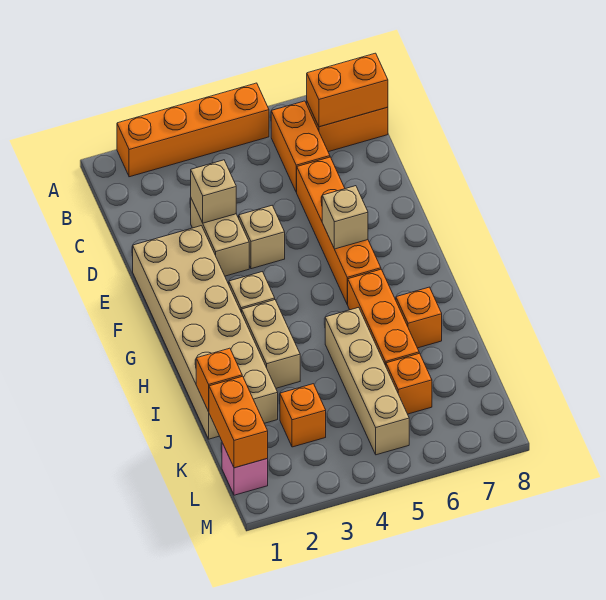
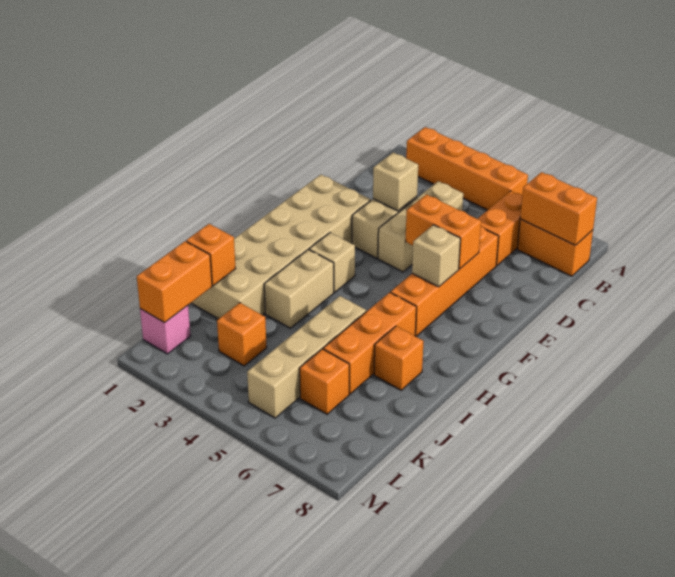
tan brick E4 level 1 -> tan brick C4:E4 level 1
none -> orange brick E5:E6 level 2

